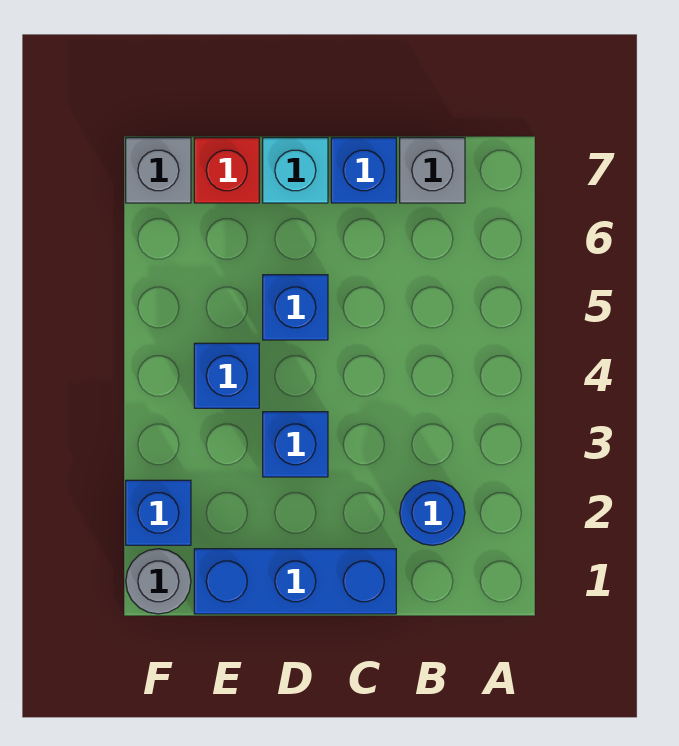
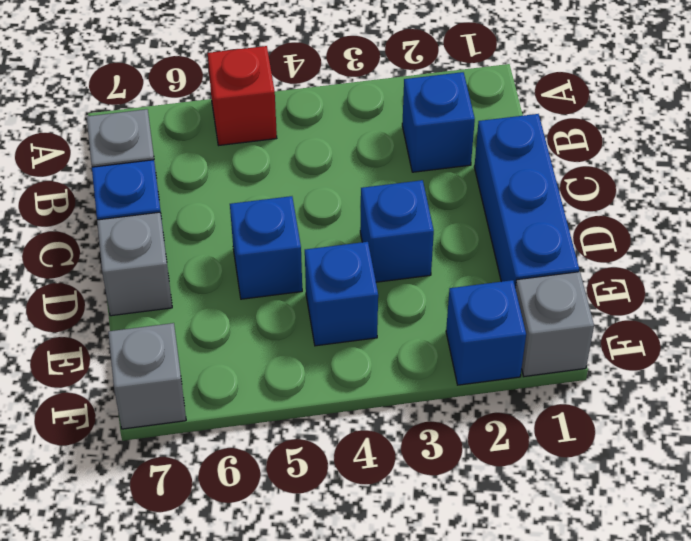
blue round brick B2 level 1 -> blue brick B2 level 1
cyan brick D7 level 1 -> grey brick D7 level 1
red brick E7 level 1 -> red brick A5 level 1
grey round brick F1 level 1 -> grey brick F1 level 1

